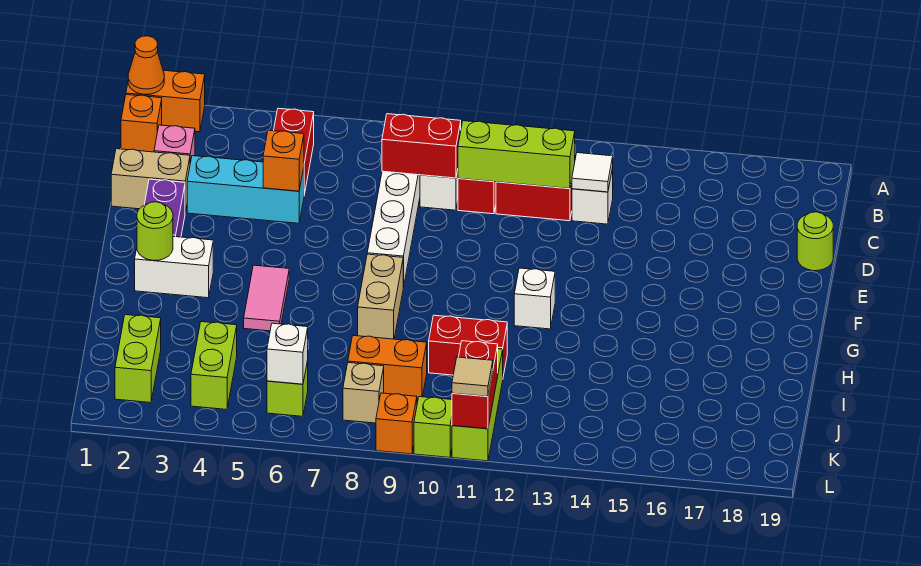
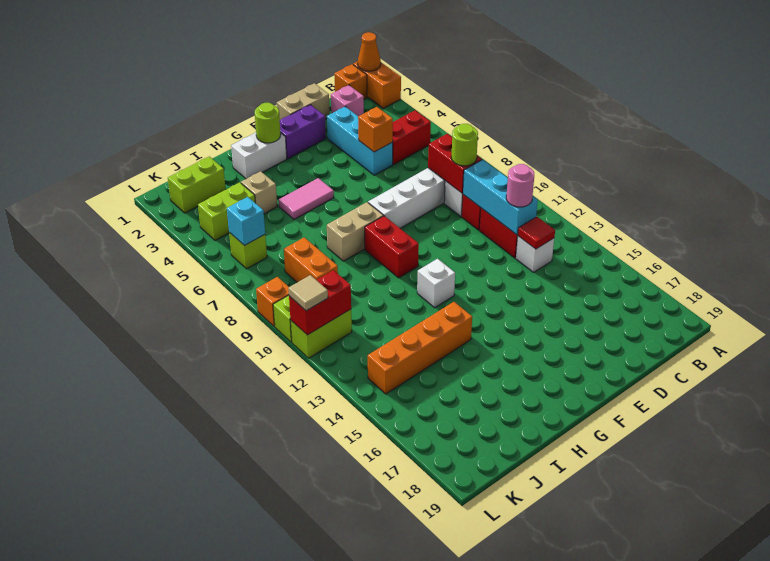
lime brick C10:C12 level 2 -> cyan brick C10:C12 level 2
none -> pink round brick C12 level 3
white tile C13 level 2 -> red tile C13 level 2
tan brick D1:D2 level 1 -> tan brick D1:E1 level 1
lime round brick D19 level 1 -> lime round brick C9 level 3
white brick G2:G3 level 1 -> white brick G2:H2 level 1
none -> orange brick H14:K14 level 1
red brick I10:I11 level 1 -> red brick G9:G10 level 1
lime brick J11:L11 level 1 -> lime brick K11:L11 level 1
white brick K6 level 2 -> cyan brick K6 level 2
tan brick K8 level 1 -> tan brick I4 level 1

